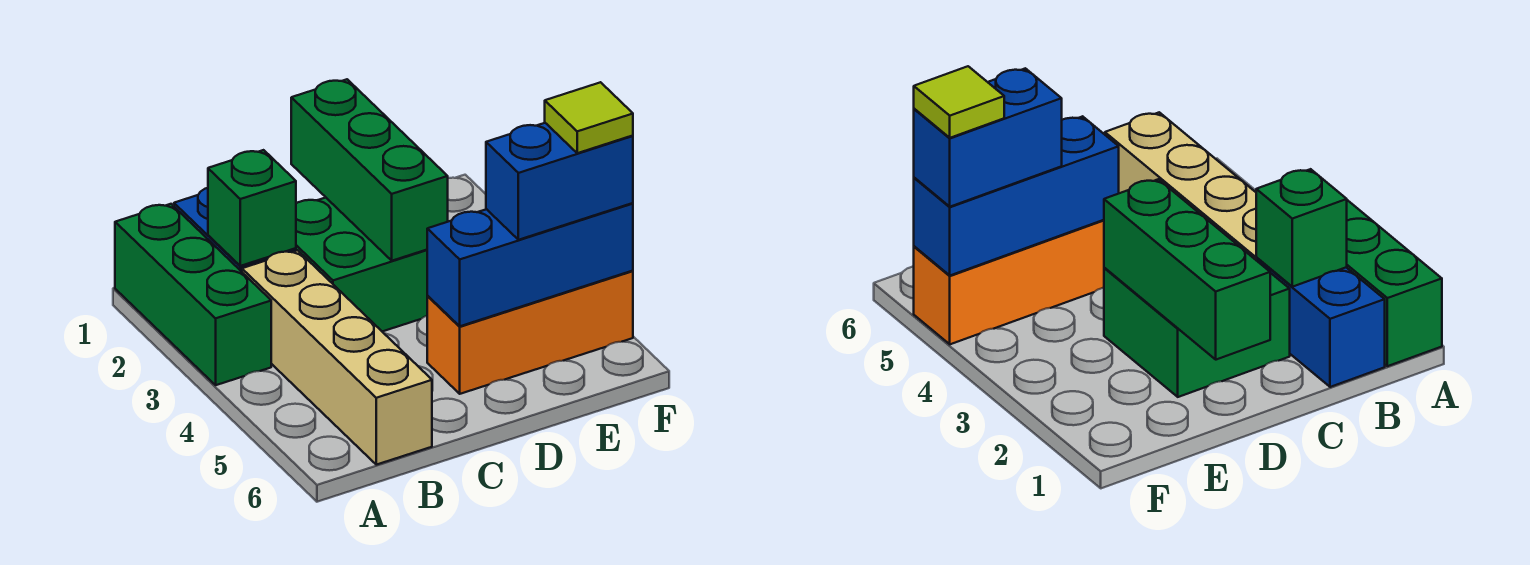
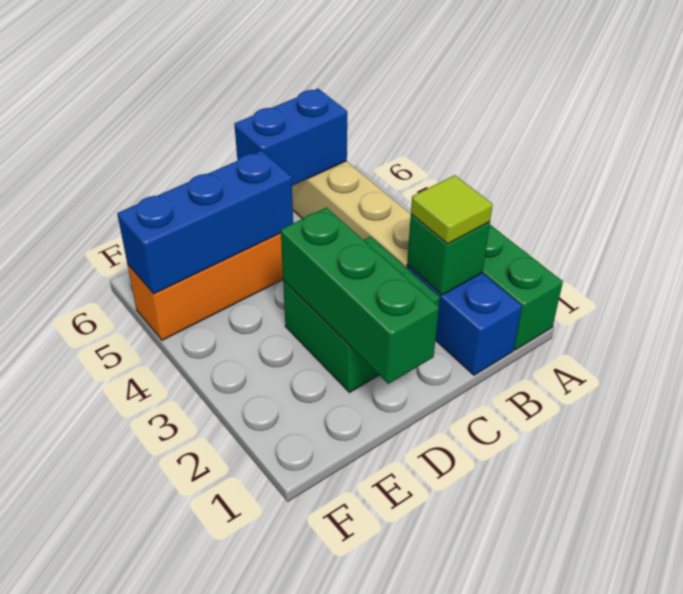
blue brick E5:F5 level 3 -> blue brick B6:C6 level 2
lime tile F5 level 4 -> lime tile B2 level 3

